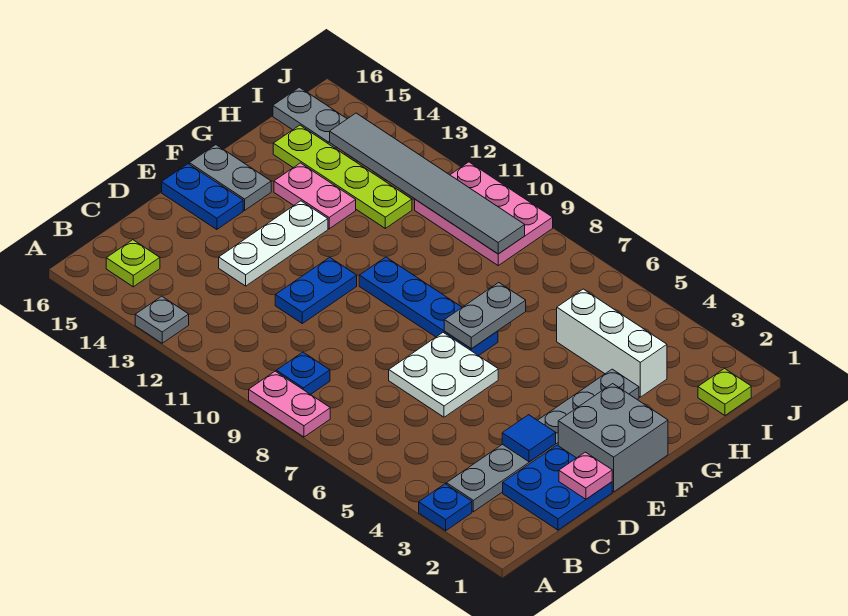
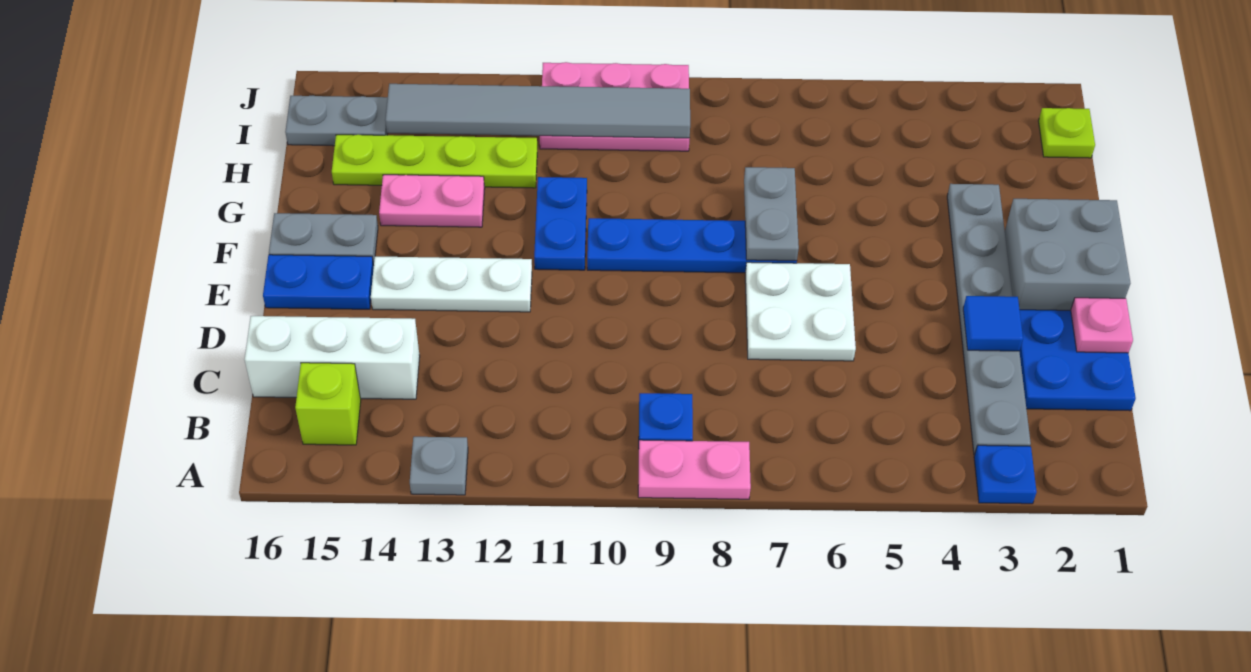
lime plate B15 level 1 -> lime brick B15 level 1
blue plate D11:E11 level 1 -> blue plate F11:G11 level 1
white plate D13:F13 level 1 -> white plate E12:E14 level 1
white brick H3:H5 level 1 -> white brick C14:C16 level 1

